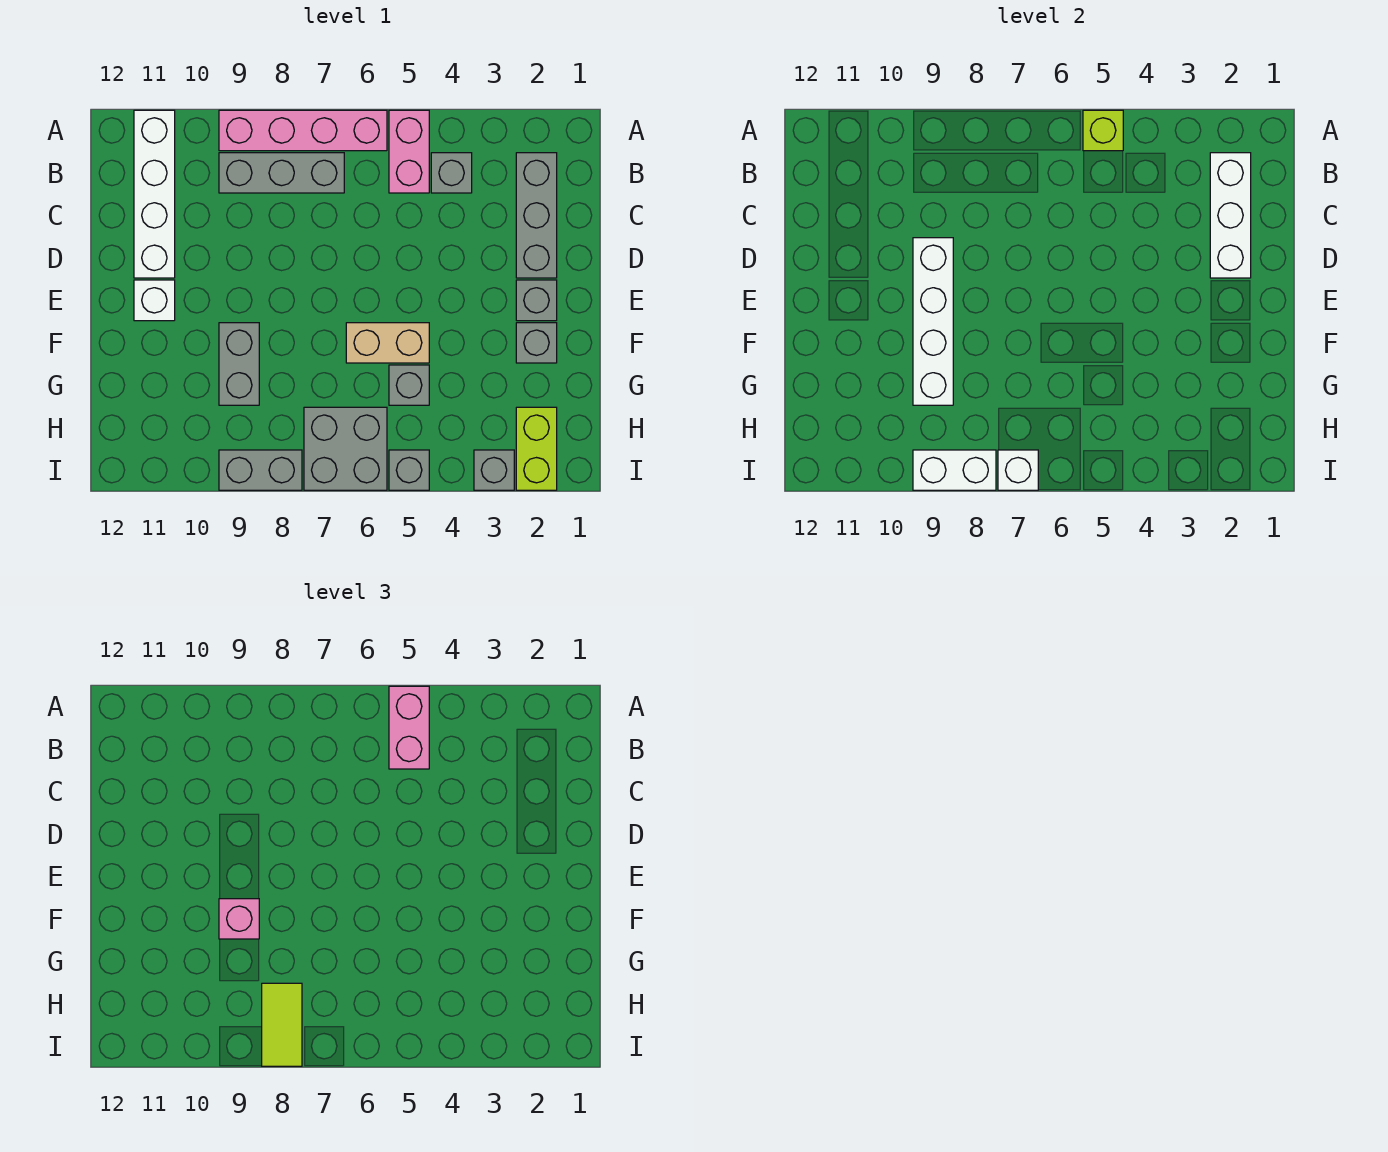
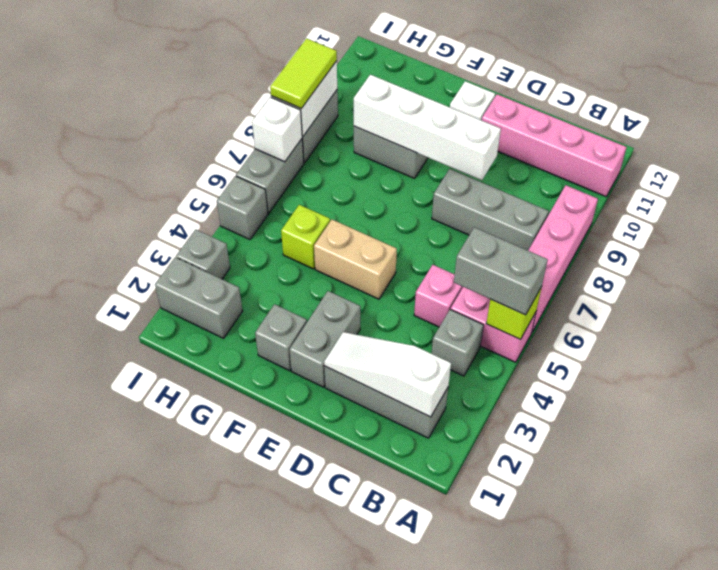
pink brick A5:B5 level 3 -> grey brick A5:B5 level 3
white brick A11:D11 level 1 -> pink brick A11:D11 level 1
white brick B2:D2 level 2 -> white slope B2:D2 level 2 top B
grey brick B7:B9 level 1 -> grey brick B8:D8 level 1
grey brick E2 level 1 -> grey brick E2:E3 level 1
tan brick F5:F6 level 1 -> tan brick E5:F5 level 1
pink brick F9 level 3 -> pink brick C5 level 1
grey brick G5 level 1 -> lime brick G5 level 1
lime brick H2:I2 level 1 -> grey brick H2:I2 level 1
grey brick H6:I7 level 1 -> grey brick I6:I7 level 1
lime tile H8:I8 level 3 -> lime tile I8:I9 level 3

